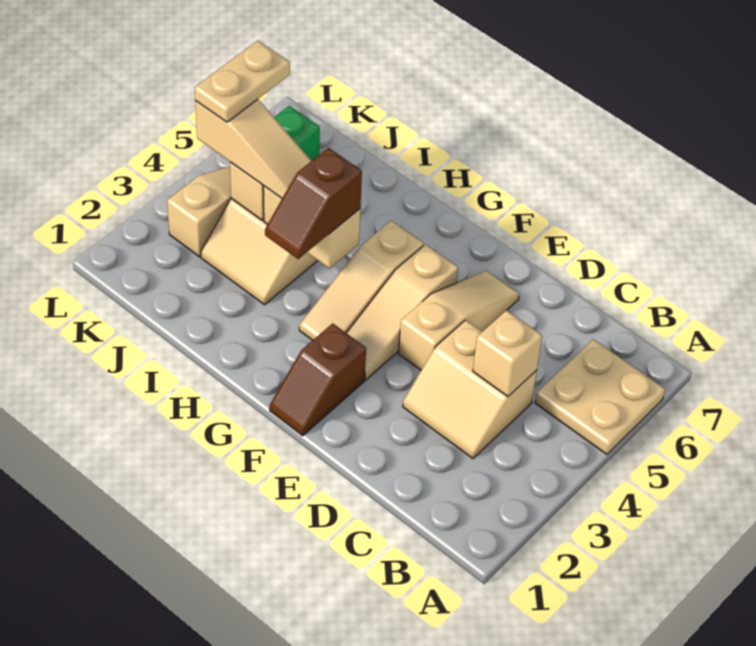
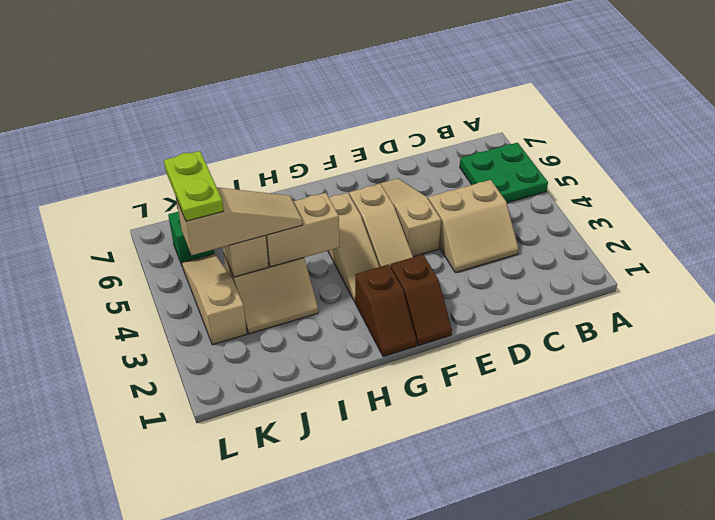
tan plate A5:B6 level 1 -> green plate A5:B6 level 1
tan brick C4 level 2 -> none
brown slope H3:H4 level 3 top 4 -> brown slope G1:G2 level 1 top 2
tan plate K4:K5 level 4 -> lime plate K4:K5 level 4

